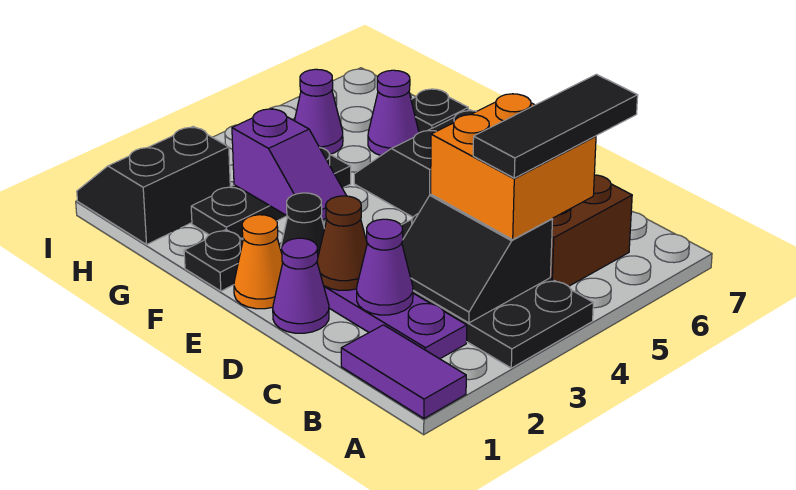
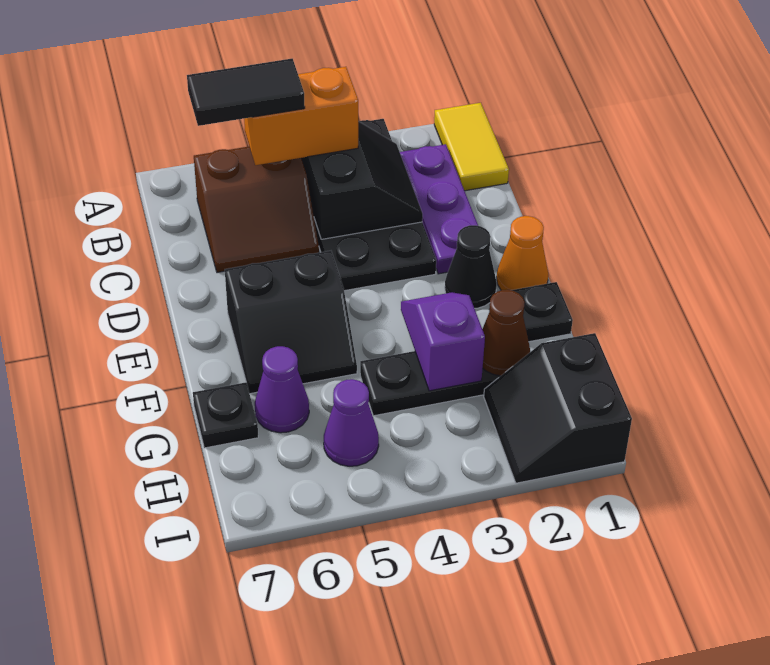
purple tile A1:B1 level 1 -> yellow tile A1:B1 level 1
orange brick B4:C5 level 3 -> orange brick B4:B5 level 3
black tile B4:B6 level 4 -> black tile B5:B6 level 4
purple cone C2 level 2 -> none
purple cone D1 level 1 -> none
brown cone D2 level 2 -> brown cone G2 level 2
black slope H1:I2 level 1 top H -> black slope H1:I2 level 1 top 1

